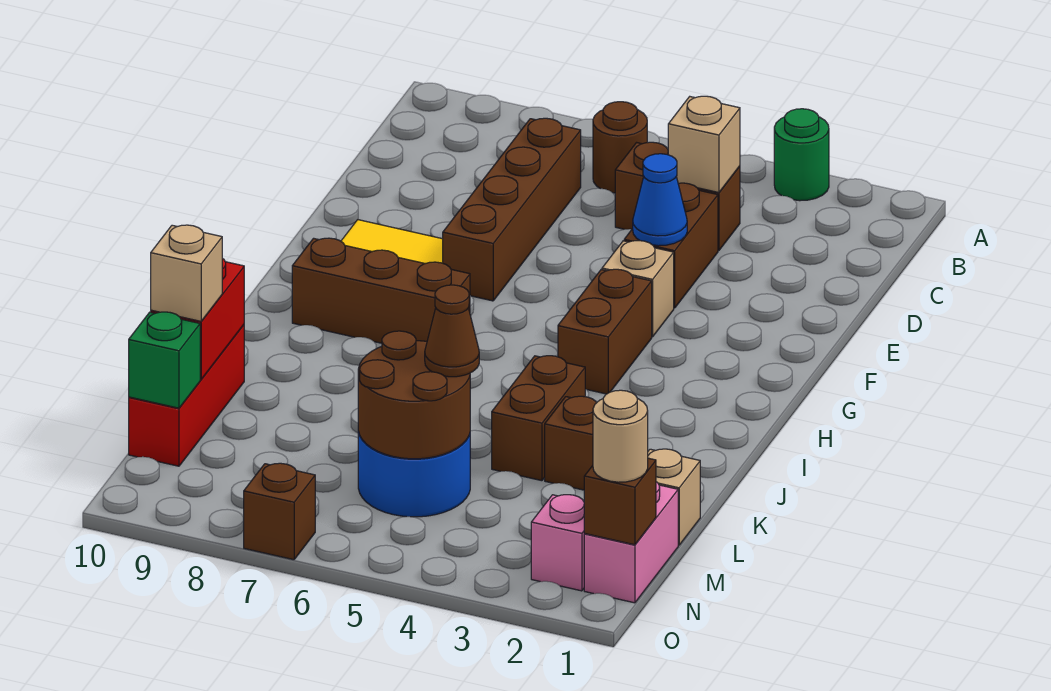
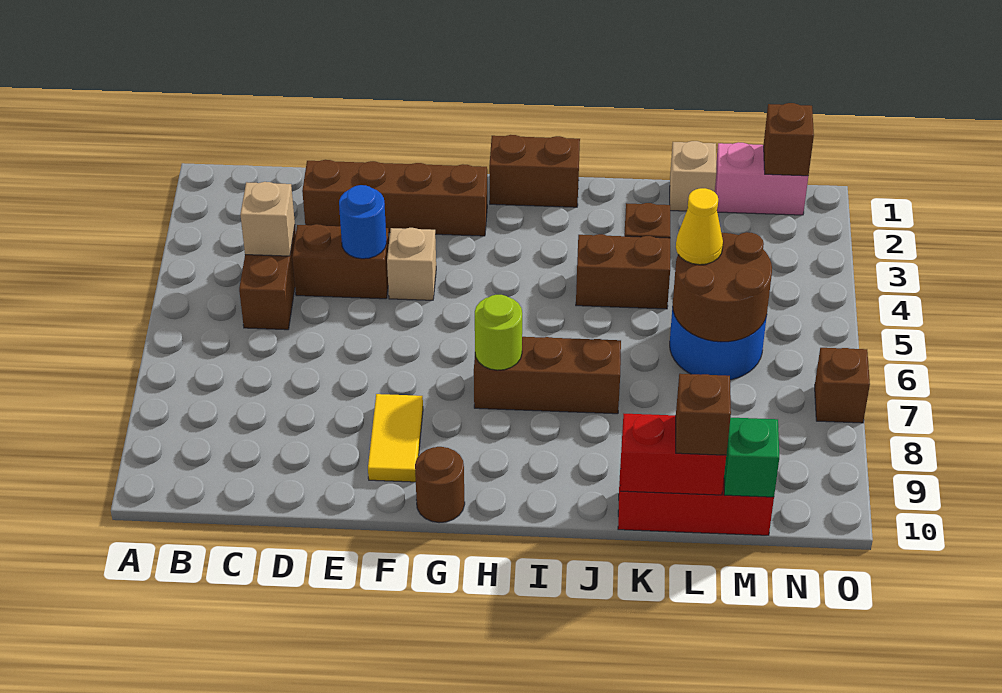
green round brick A3 level 1 -> none
brown round brick B6 level 1 -> brown round brick G10 level 1
brown brick C7:F7 level 1 -> brown brick D2:G2 level 1
blue cone E4 level 2 -> blue round brick E4 level 2
brown brick G4:H4 level 1 -> brown brick H1:I1 level 1
brown brick H7:H9 level 1 -> brown brick H7:J7 level 1
none -> lime round brick H7 level 2
brown cone L5 level 3 -> yellow cone L5 level 3
tan brick L10 level 3 -> brown brick L10 level 3
tan round brick N1 level 3 -> none
pink brick N2 level 1 -> none

